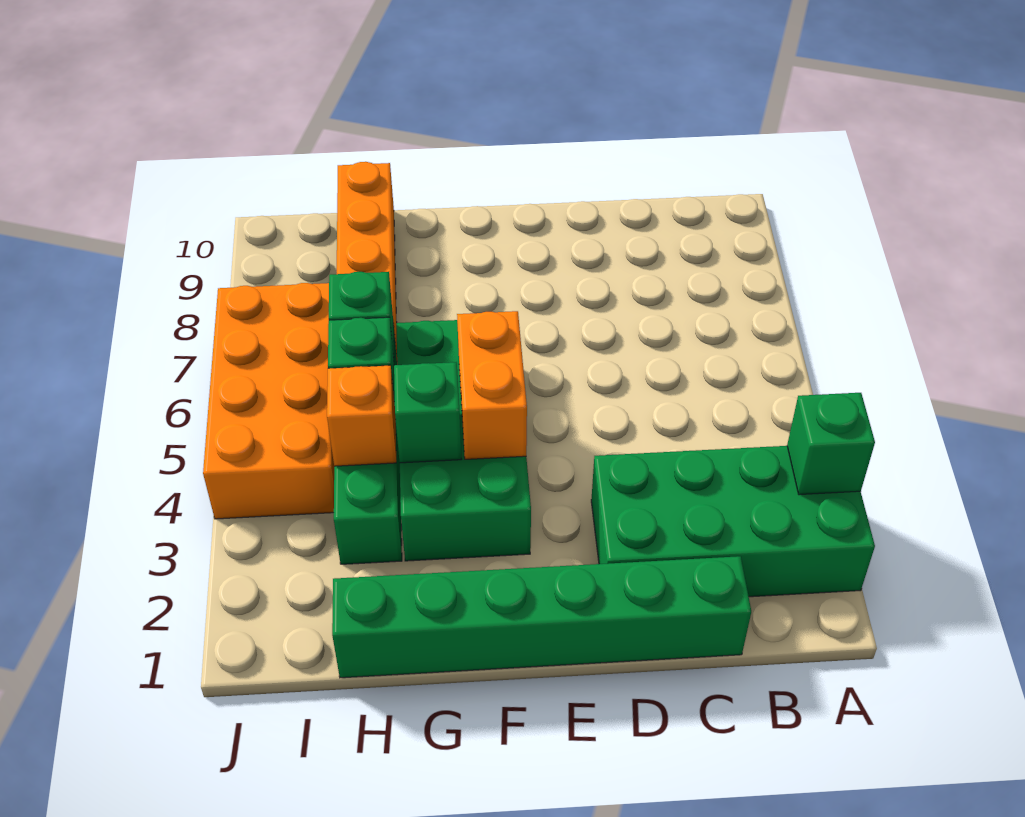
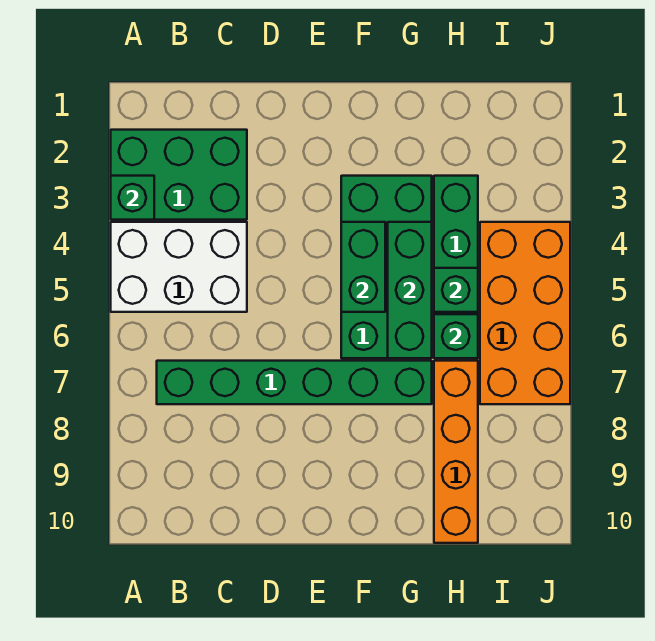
green brick A2:D3 level 1 -> green brick A2:C3 level 1
none -> white brick A4:C5 level 1
green brick C1:H1 level 1 -> green brick B7:G7 level 1
orange brick F4:F5 level 2 -> green brick F4:F5 level 2
green brick G4 level 2 -> green brick G4:G6 level 2
orange brick H4 level 2 -> none

